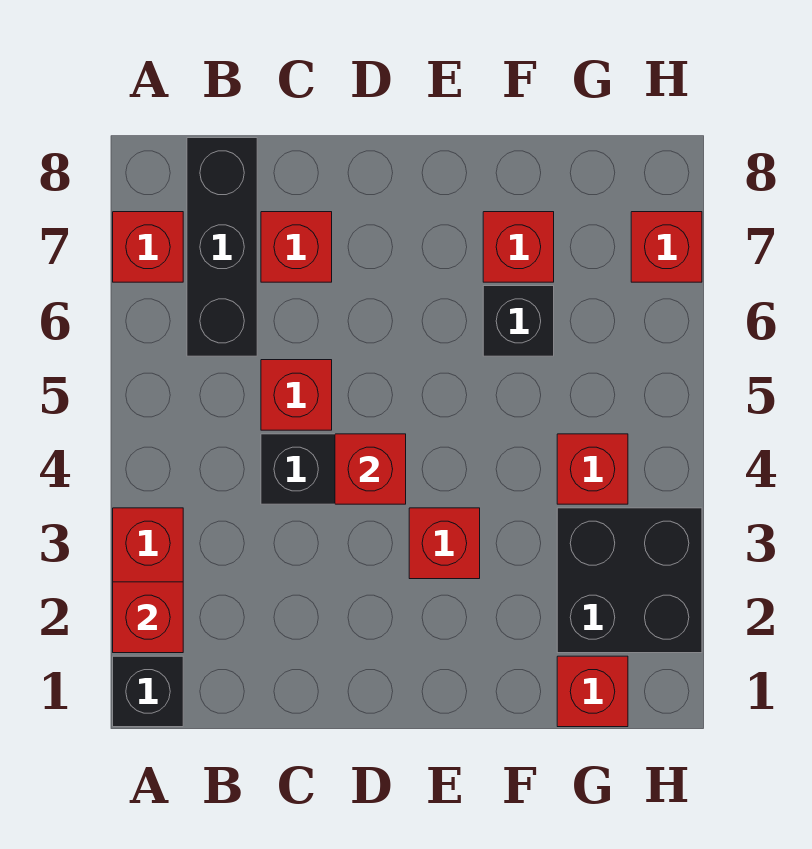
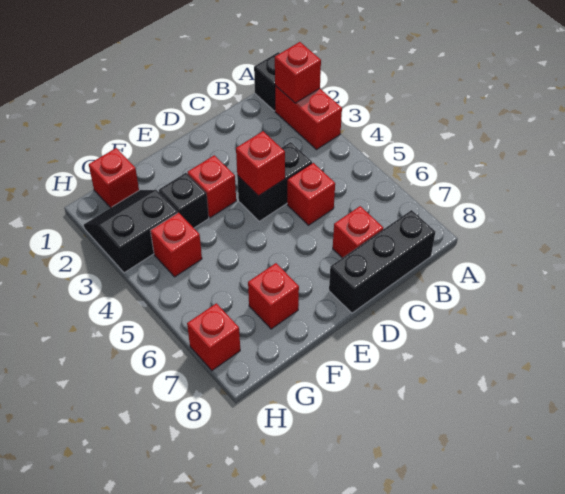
red brick A7 level 1 -> none
black brick B6:B8 level 1 -> black brick B8:D8 level 1
black brick F6 level 1 -> black brick F3 level 1
black brick G2:H3 level 1 -> black slope G2:H3 level 1 top 3

